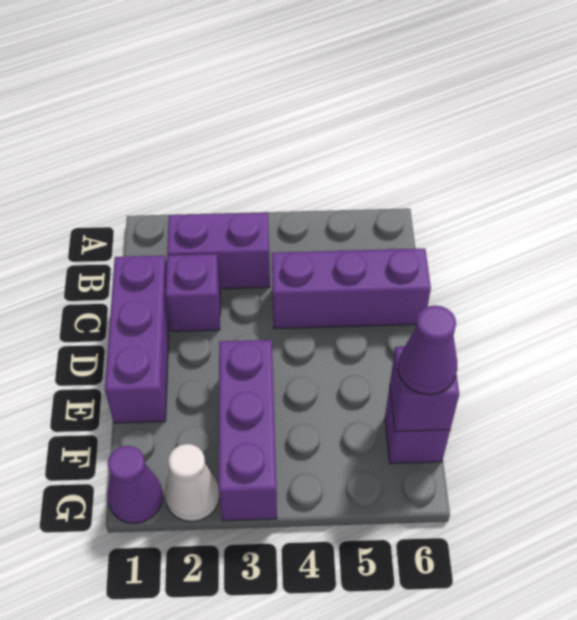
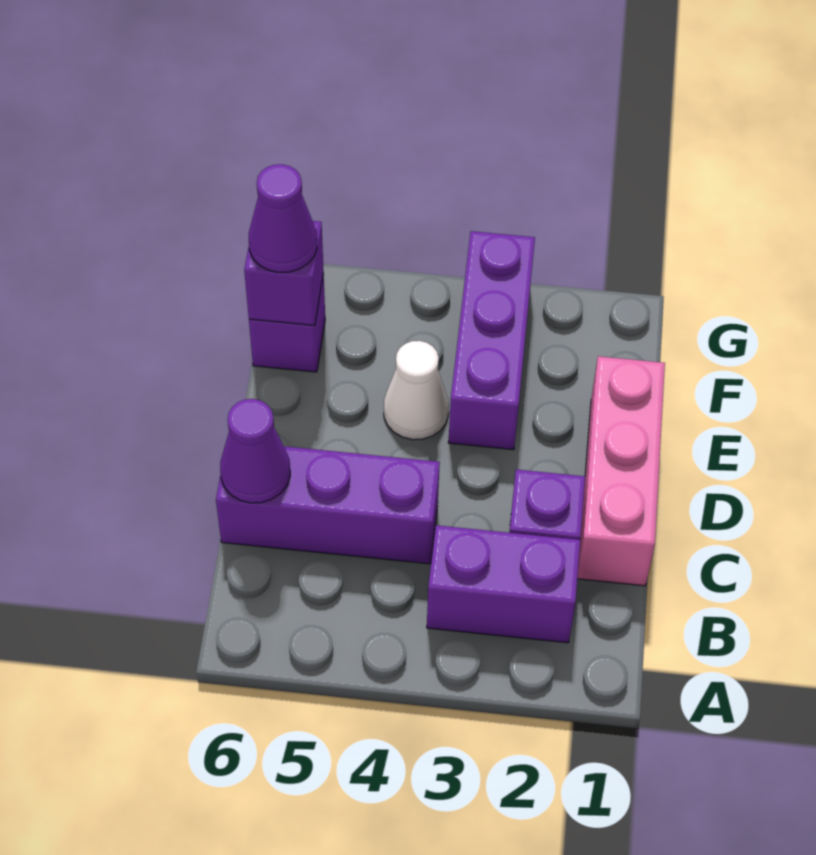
purple brick C1:E1 level 1 -> pink brick C1:E1 level 1
purple cone G1 level 1 -> purple cone C6 level 2
white cone G2 level 1 -> white cone E4 level 1

